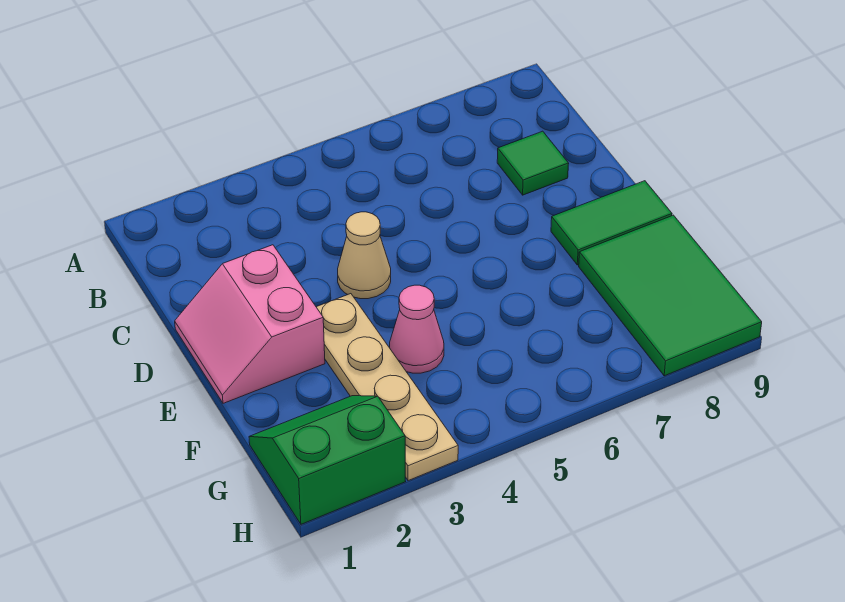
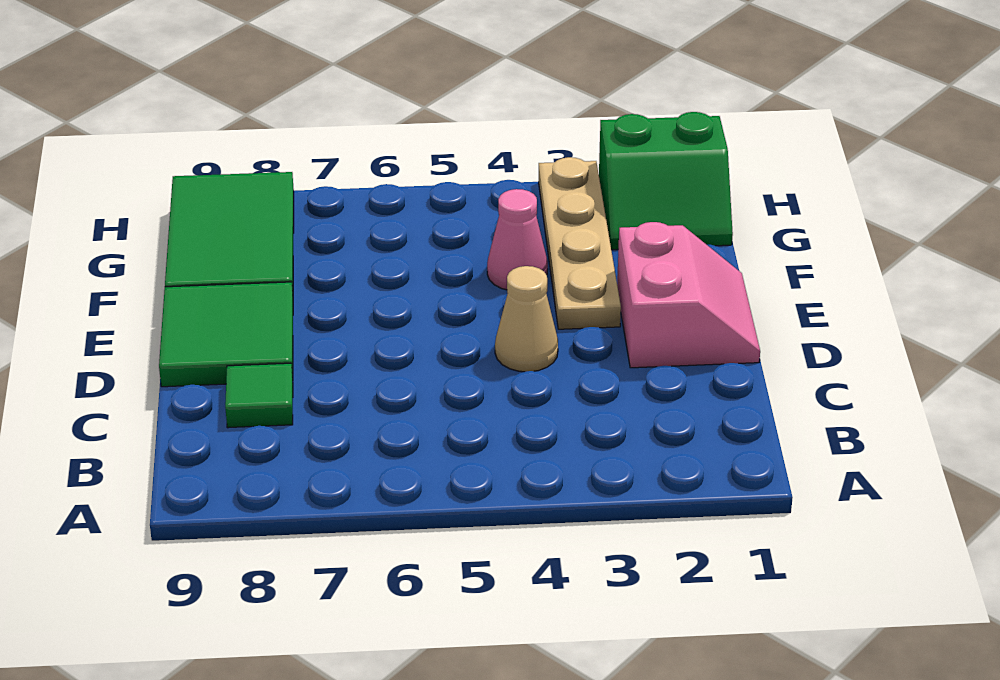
green tile E8:E9 level 1 -> green tile D8:E9 level 1

